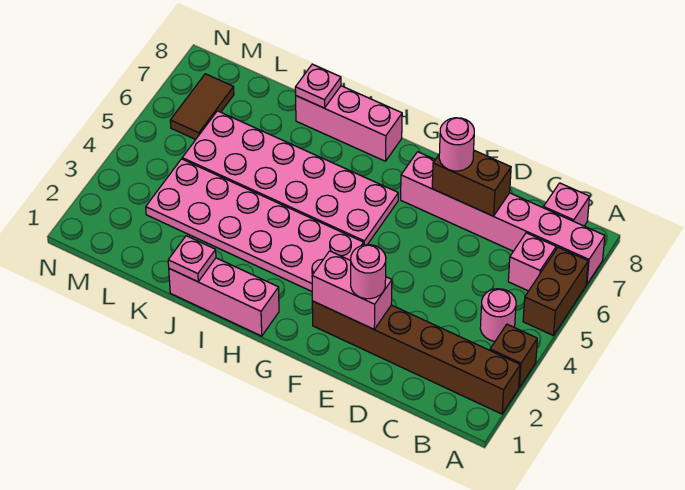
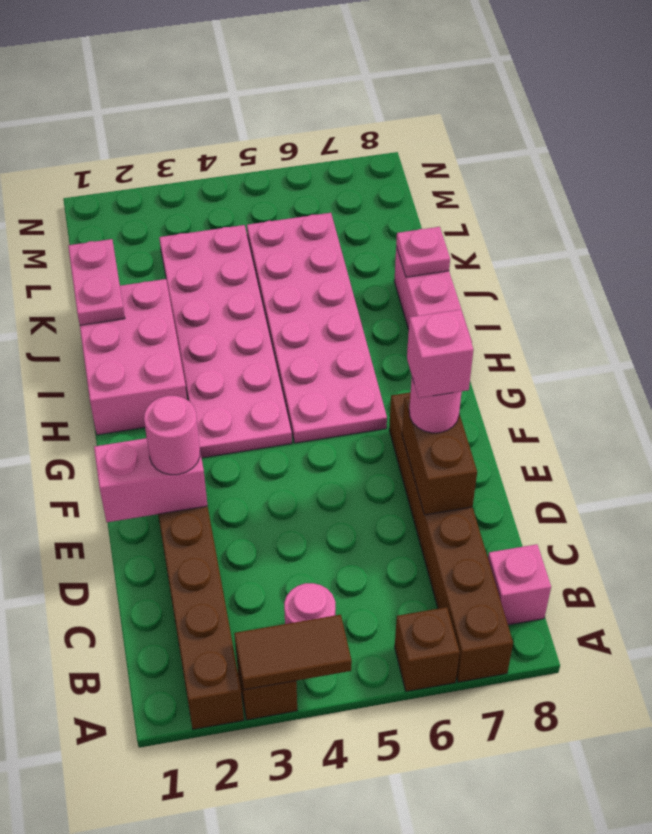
brown brick A5:A6 level 1 -> brown brick A6 level 1
pink brick A7:F7 level 1 -> brown brick A7:F7 level 1
pink brick B6 level 1 -> pink brick E7 level 4
pink brick E2:F2 level 2 -> pink brick E1:E2 level 2
pink brick H1:J1 level 1 -> pink brick H1:J2 level 1
pink plate J1 level 2 -> pink plate J1:K1 level 2
brown tile M6:M7 level 1 -> brown tile A3:A4 level 2

